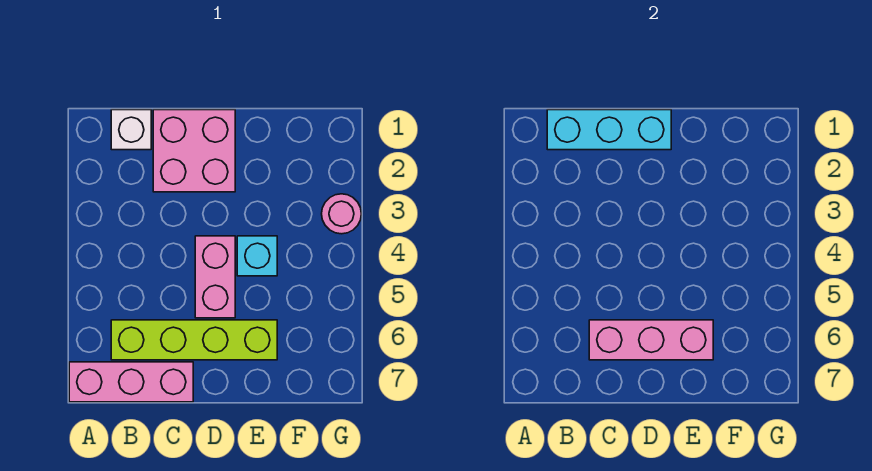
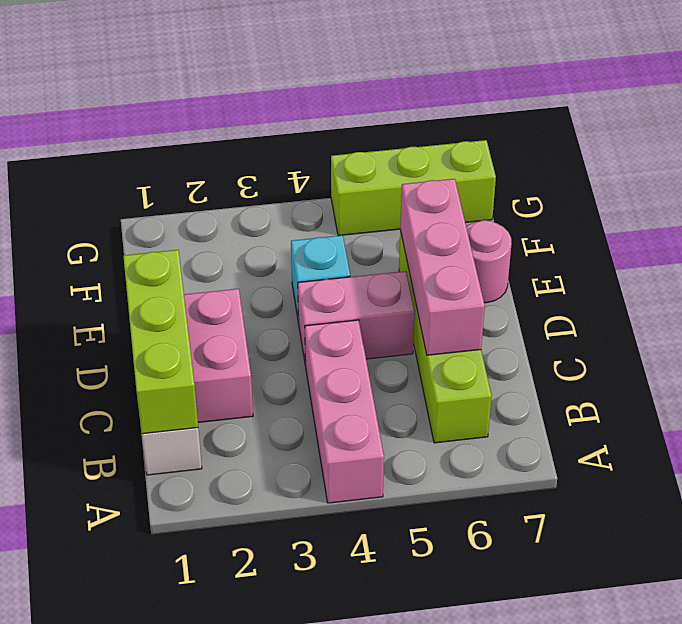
pink brick A7:C7 level 1 -> pink brick A4:C4 level 1
cyan brick B1:D1 level 2 -> lime brick B1:D1 level 2
pink round brick G3 level 1 -> pink round brick E7 level 1
none -> lime brick G5:G7 level 1

